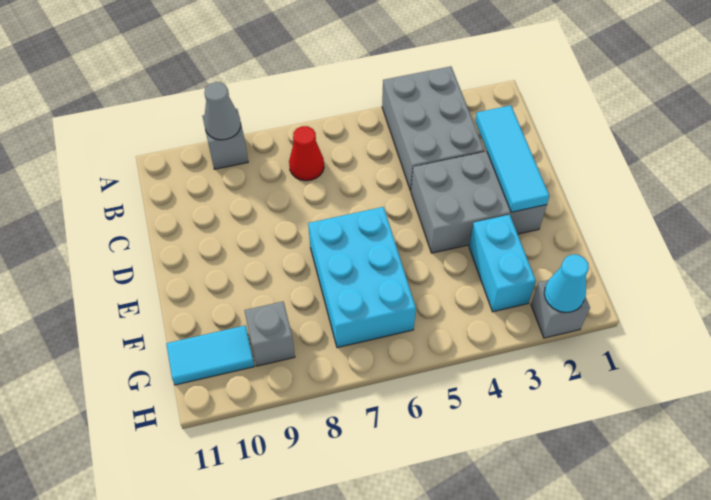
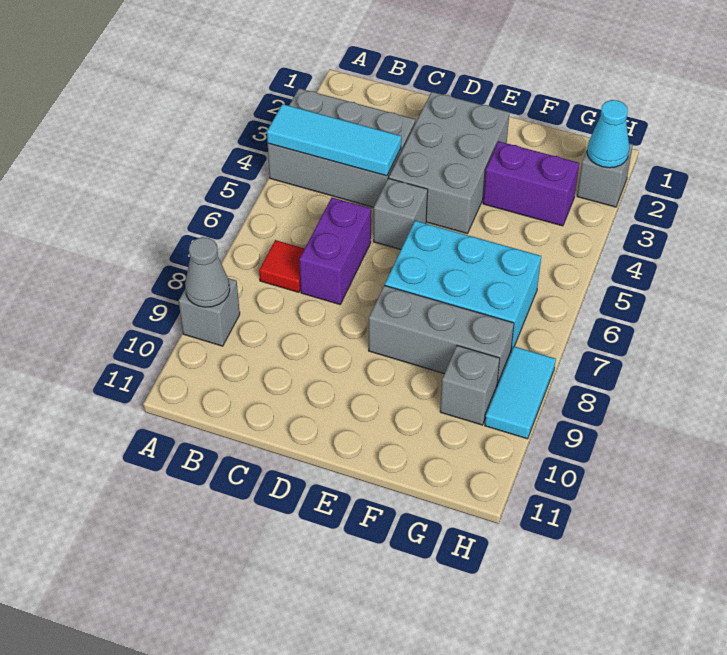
red cone B7 level 1 -> red tile B7 level 1
cyan tile C2:E2 level 2 -> cyan tile A4:C4 level 2
none -> purple brick C6:C7 level 1
none -> grey brick D5 level 1
none -> grey brick E8:G8 level 1
cyan brick F3:G3 level 1 -> purple brick F3:G3 level 1
cyan tile G10:G11 level 1 -> cyan tile H8:H9 level 1

